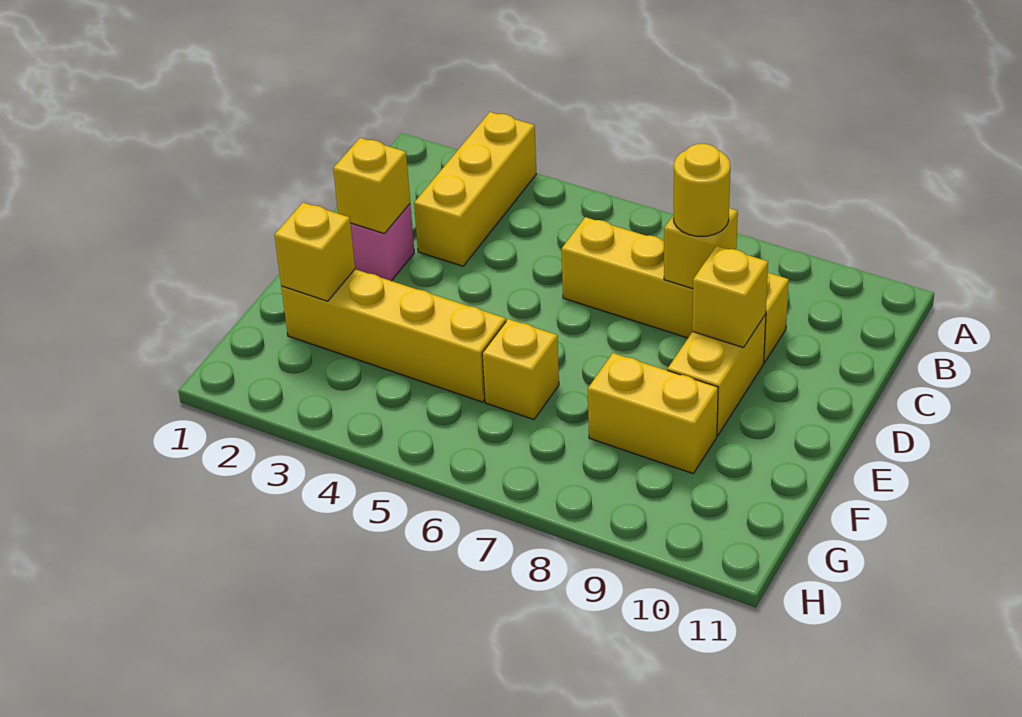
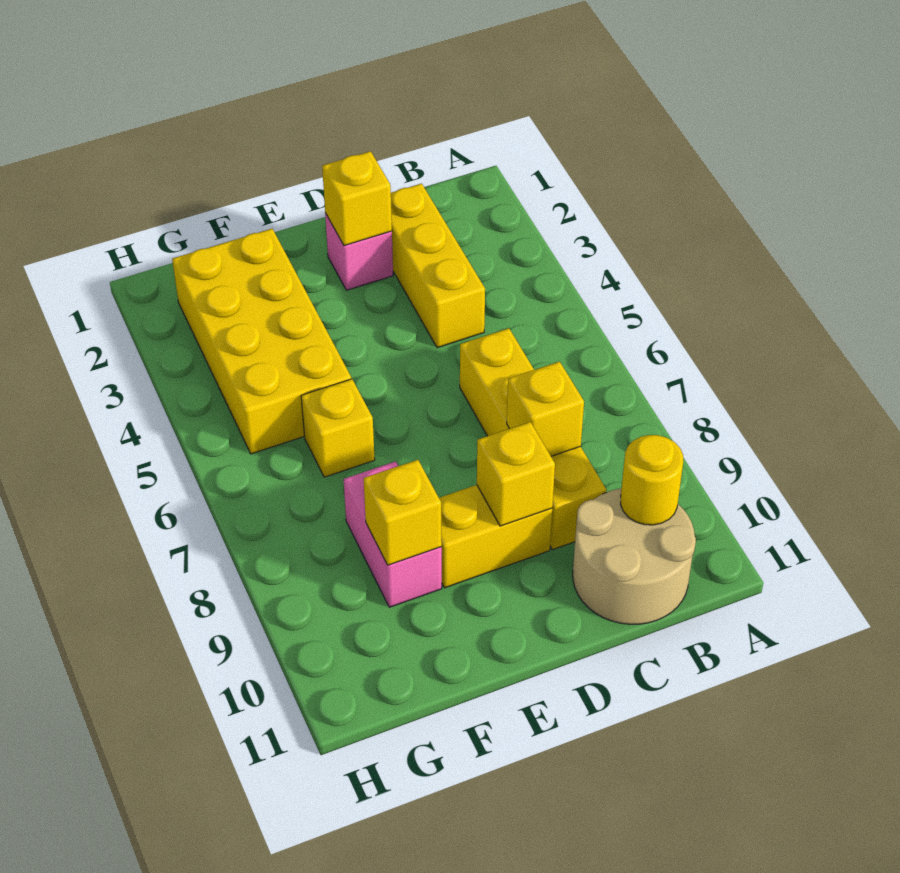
yellow brick A3:C3 level 1 -> yellow brick C2:C4 level 1
none -> tan round brick B10:C11 level 1
yellow round brick C8 level 3 -> yellow round brick B10 level 2
yellow brick F2:F5 level 1 -> yellow brick F2:G5 level 1
yellow brick F2 level 2 -> yellow brick F9 level 2
yellow brick F8:F9 level 1 -> pink brick F8:F9 level 1

